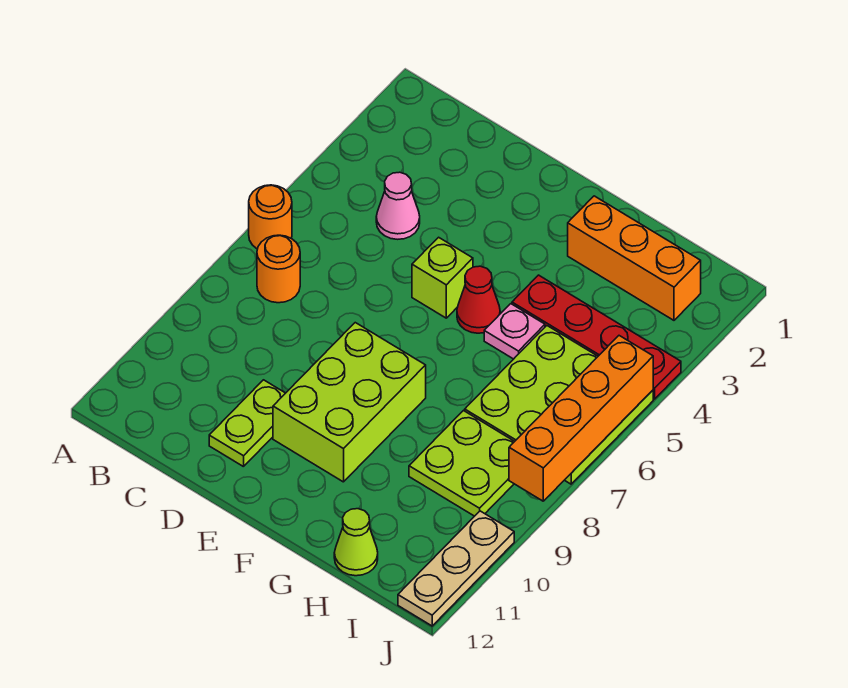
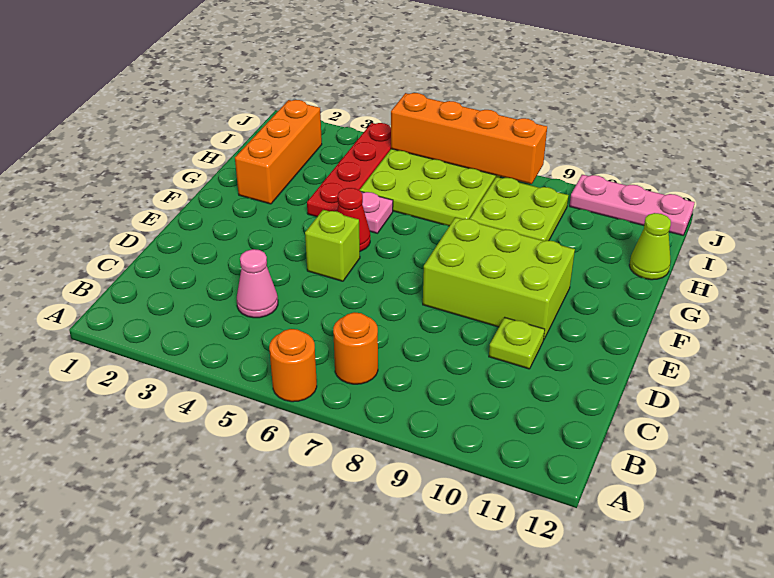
lime plate D10:D11 level 1 -> lime plate D10 level 1
tan plate J10:J12 level 1 -> pink plate J10:J12 level 1

